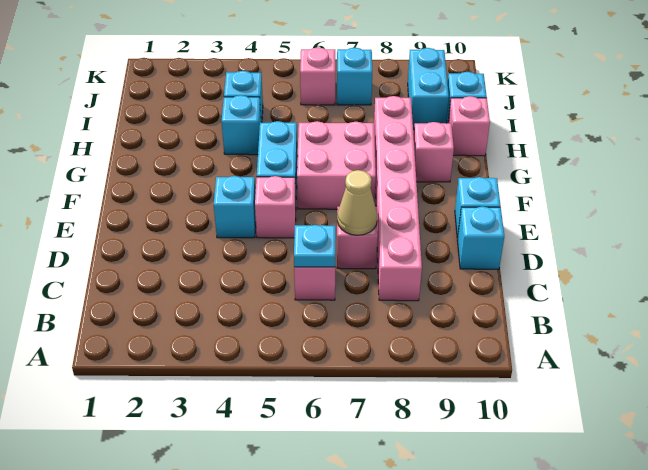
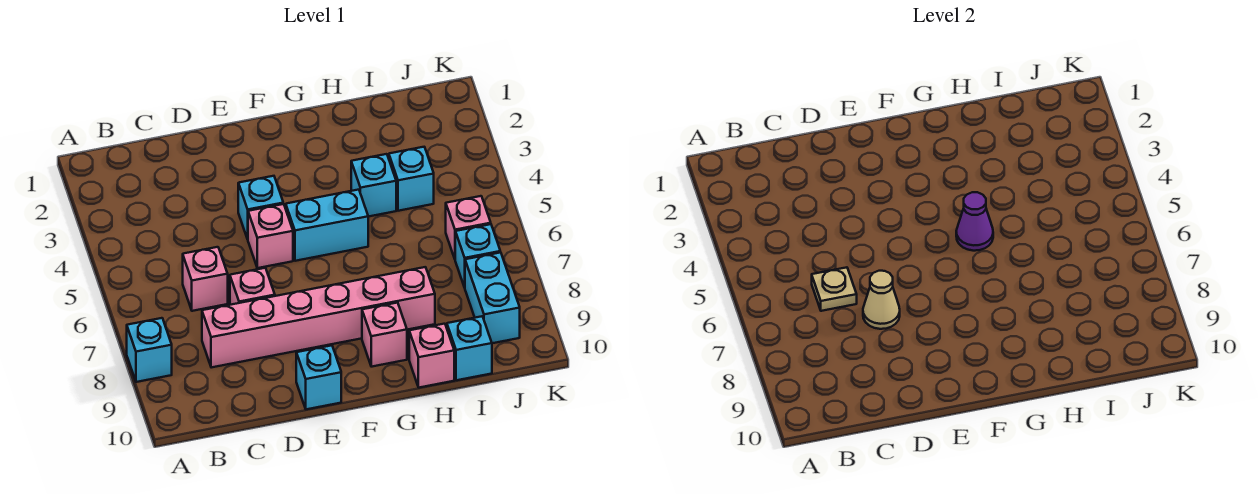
cyan plate C6 level 2 -> tan plate C6 level 2
cyan brick D10 level 1 -> cyan brick A8 level 1
pink brick F6:G7 level 1 -> none
none -> purple cone G5 level 2
cyan brick I9:J9 level 1 -> cyan brick J8:J9 level 1

